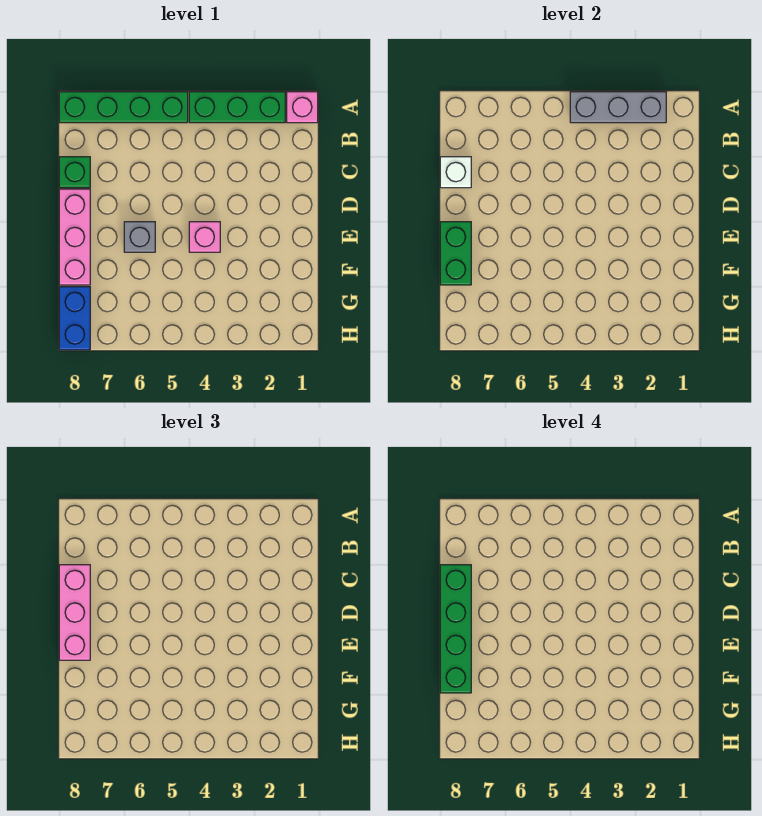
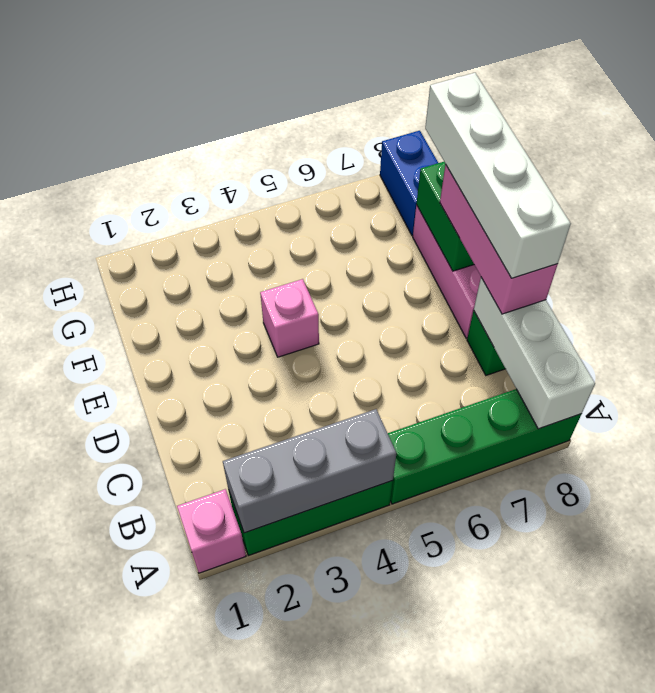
white brick C8 level 2 -> white brick A8:C8 level 2
green brick C8:F8 level 4 -> white brick C8:F8 level 4
grey brick E6 level 1 -> none

